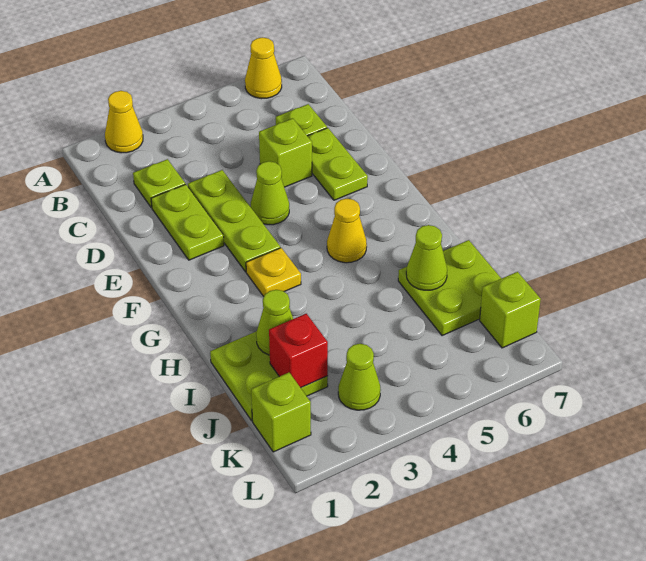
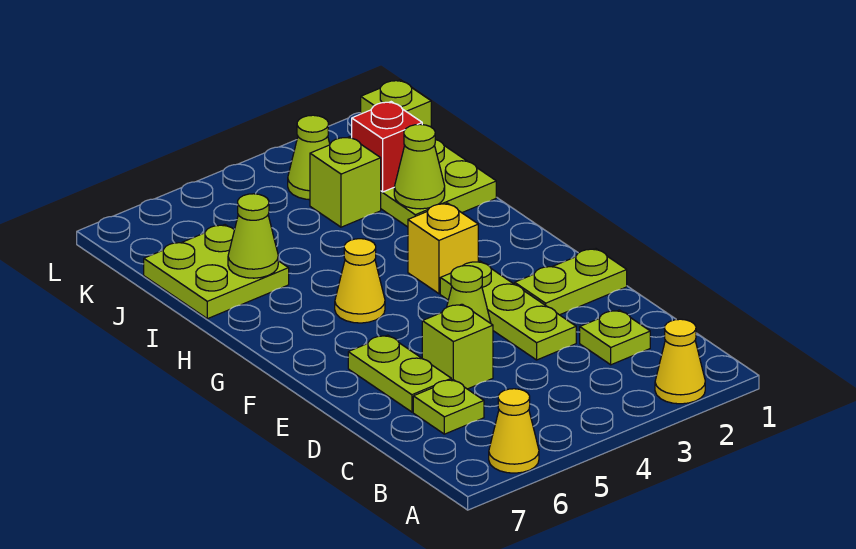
lime plate D2:E2 level 1 -> lime plate E1:E2 level 1
yellow plate G3 level 1 -> yellow brick G3 level 1
lime brick K7 level 1 -> lime brick J3 level 1

